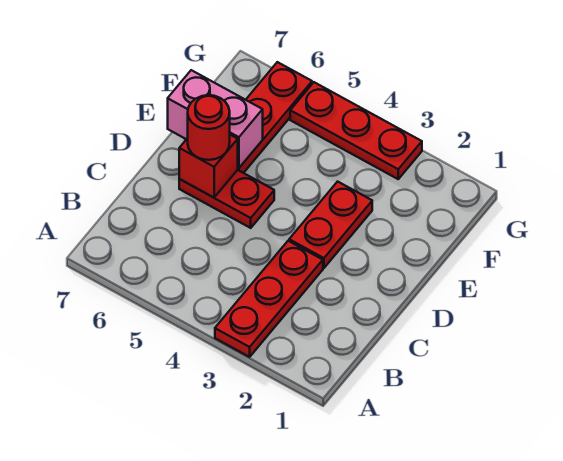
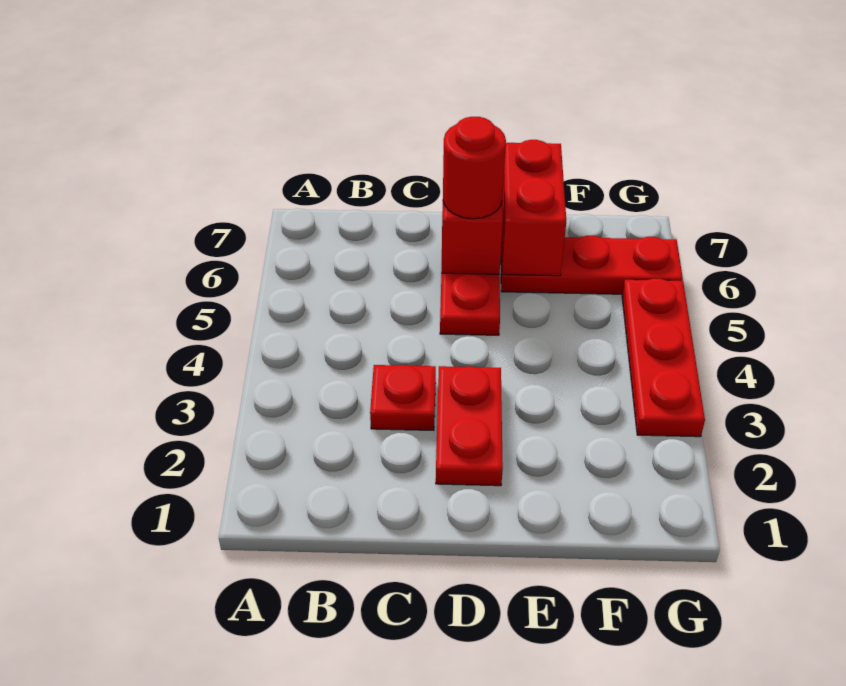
red plate A3:C3 level 1 -> red plate C3 level 1
red plate D3:E3 level 1 -> red plate D2:D3 level 1
pink brick E6:E7 level 2 -> red brick E6:E7 level 2

